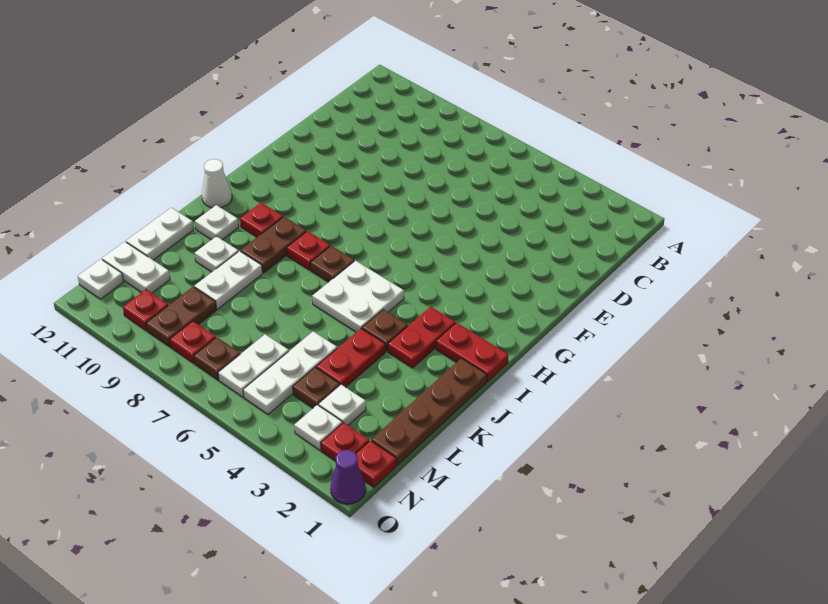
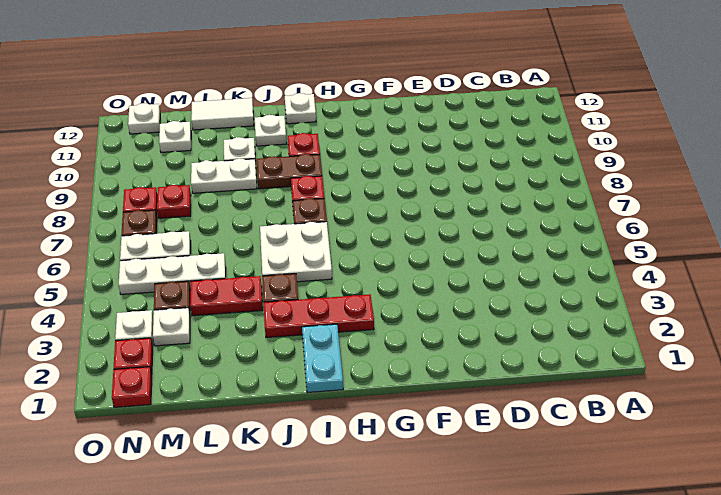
red plate I1:I2 level 1 -> cyan plate I1:I2 level 1
red plate I3:J3 level 1 -> red plate H3:J3 level 1
white cone I12 level 1 -> white plate I12 level 1
brown plate J1:M1 level 1 -> none
white plate K12:L12 level 1 -> white tile K12:L12 level 1
brown plate M9:N9 level 1 -> none
white plate M11:M12 level 1 -> white plate M11 level 1
red plate N10 level 1 -> red plate M8 level 1
purple cone O1 level 1 -> none

